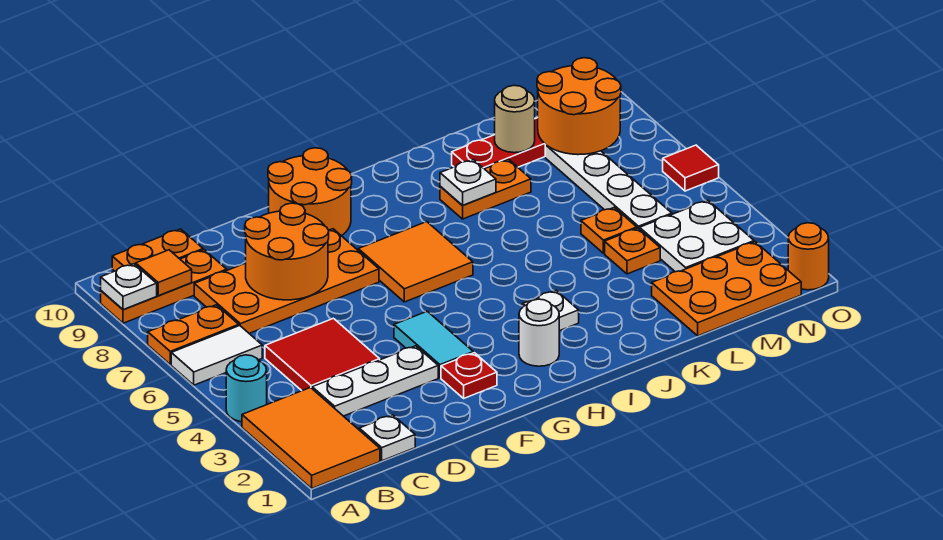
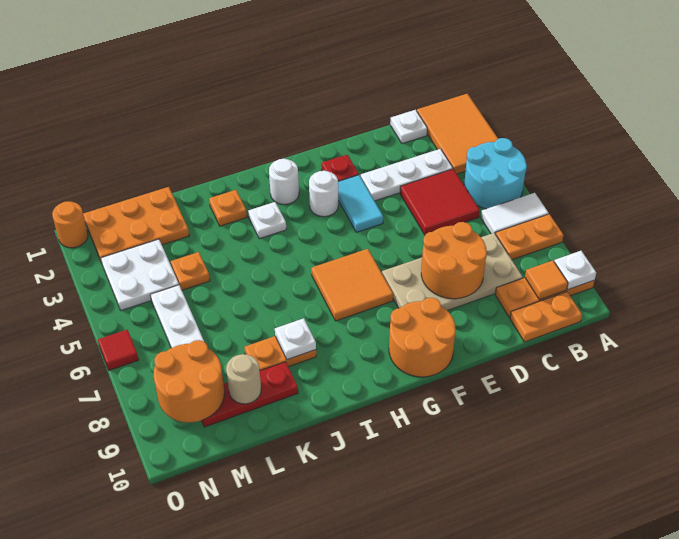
cyan round brick A4 level 1 -> cyan round brick A4:B5 level 1
orange plate C7:F8 level 1 -> tan plate C7:F8 level 1
none -> white round brick G3 level 1
orange plate L5 level 1 -> orange plate J2 level 1

